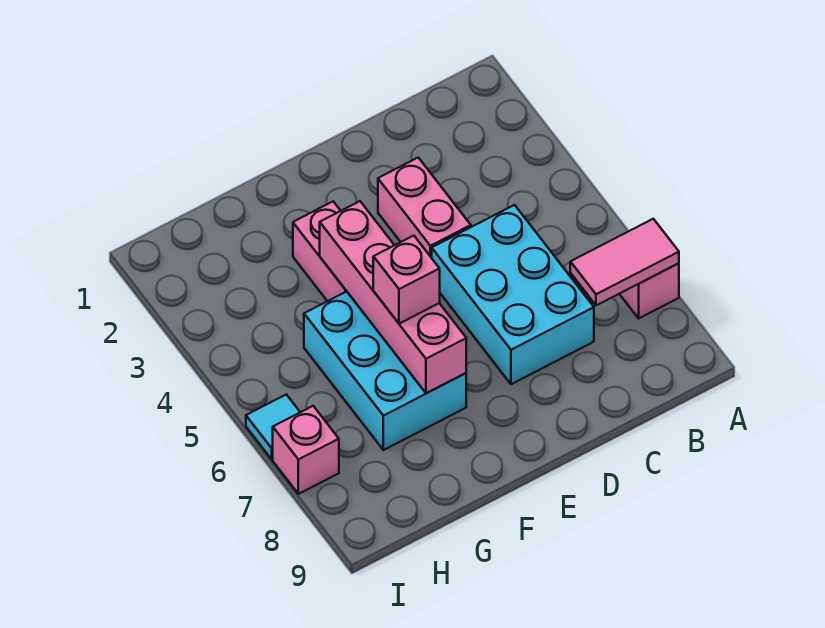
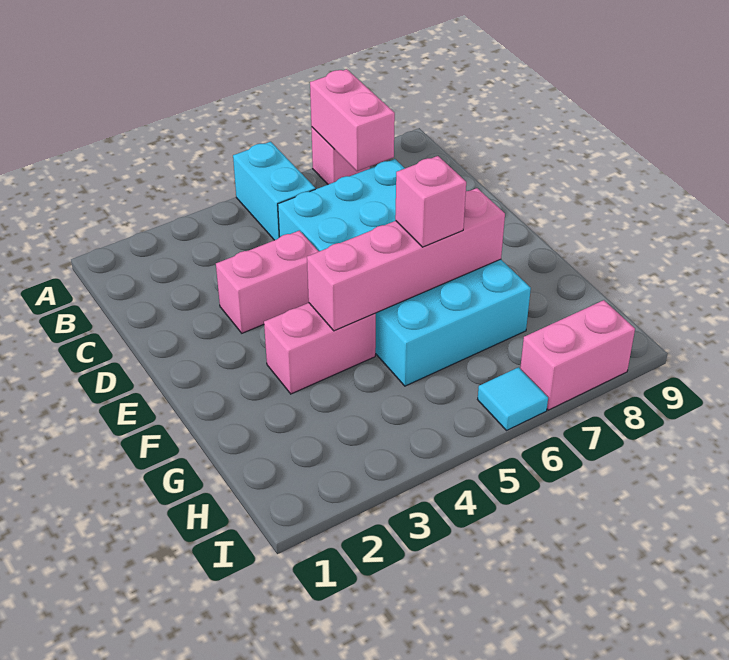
none -> cyan brick A5:B5 level 1
pink tile A7:B7 level 2 -> pink brick A7:B7 level 2
pink brick I7 level 1 -> pink brick I7:I8 level 1

